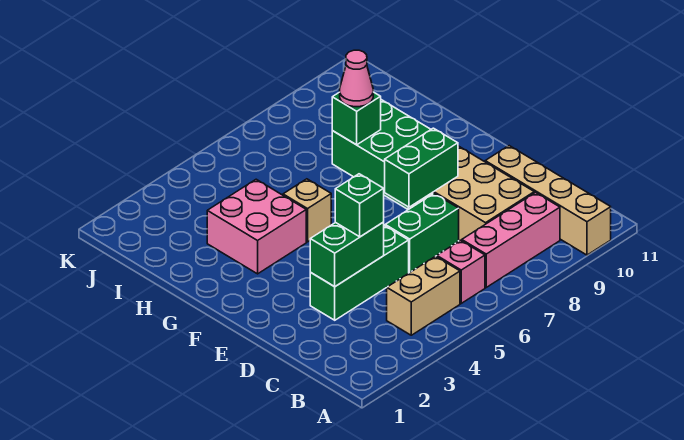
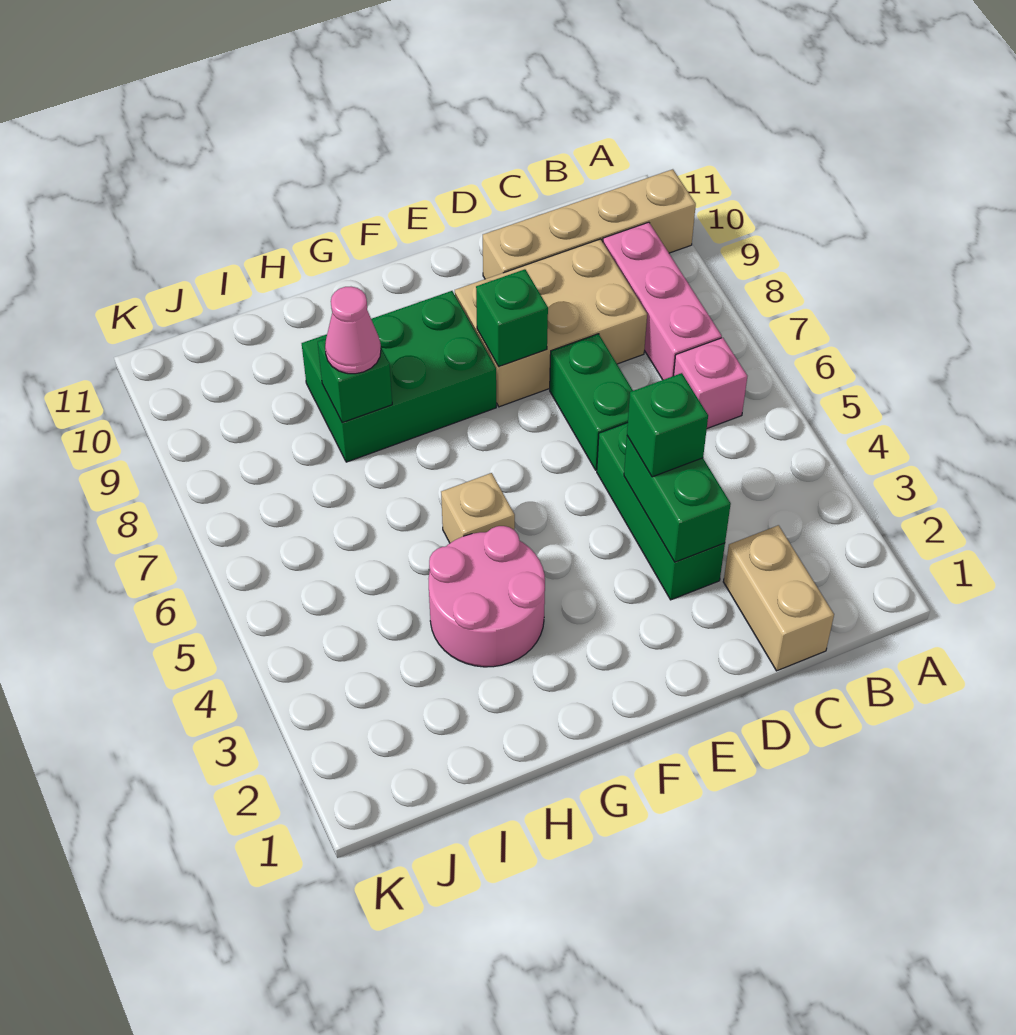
tan brick B4:B5 level 1 -> tan brick C1:C2 level 1
green brick E7:E8 level 2 -> green brick E8 level 2
pink brick G3:H4 level 1 -> pink round brick G3:H4 level 1

